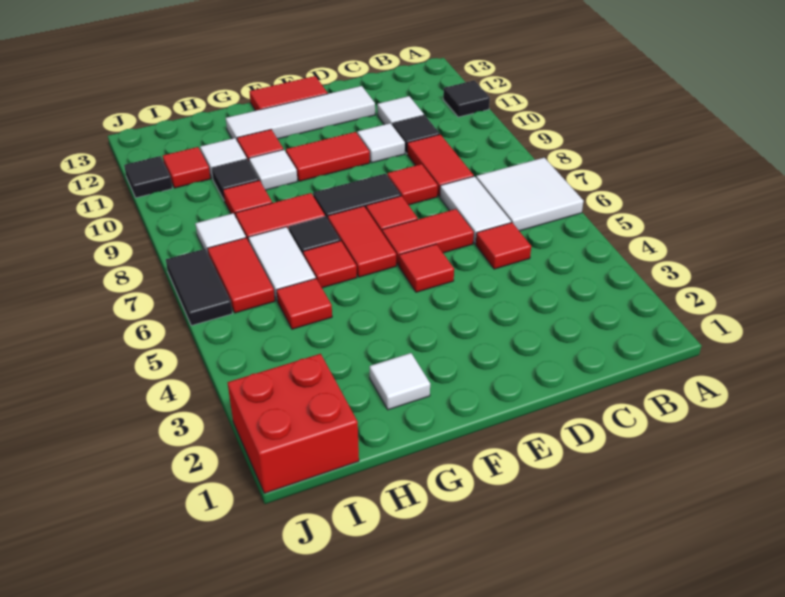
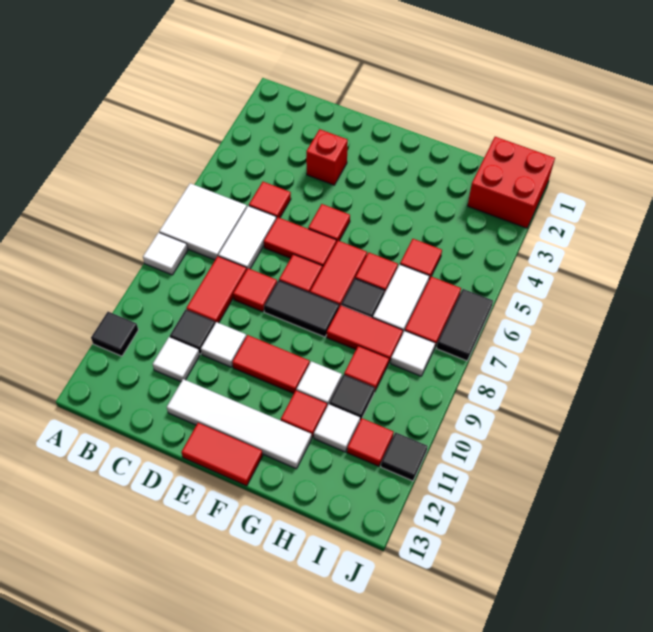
none -> red brick D3 level 1
white tile G2 level 1 -> white tile A8 level 1

